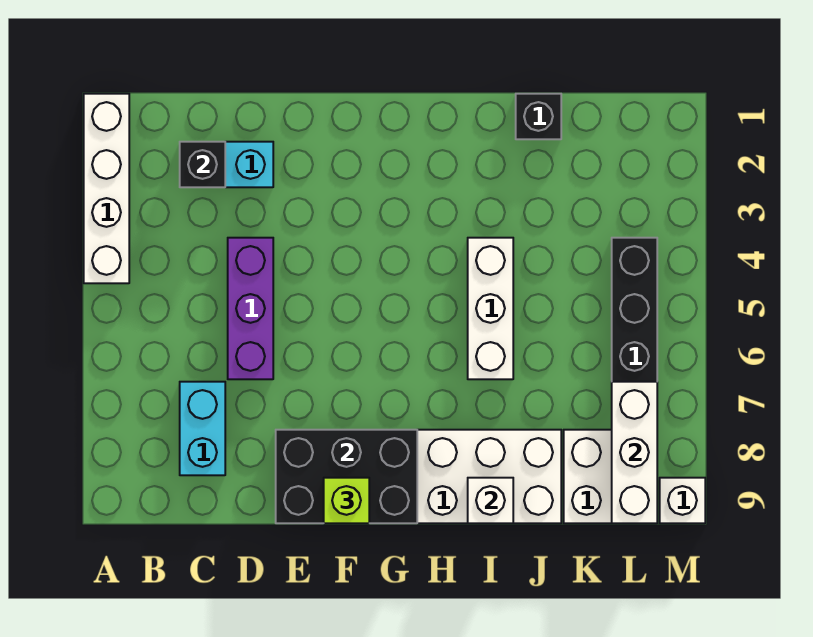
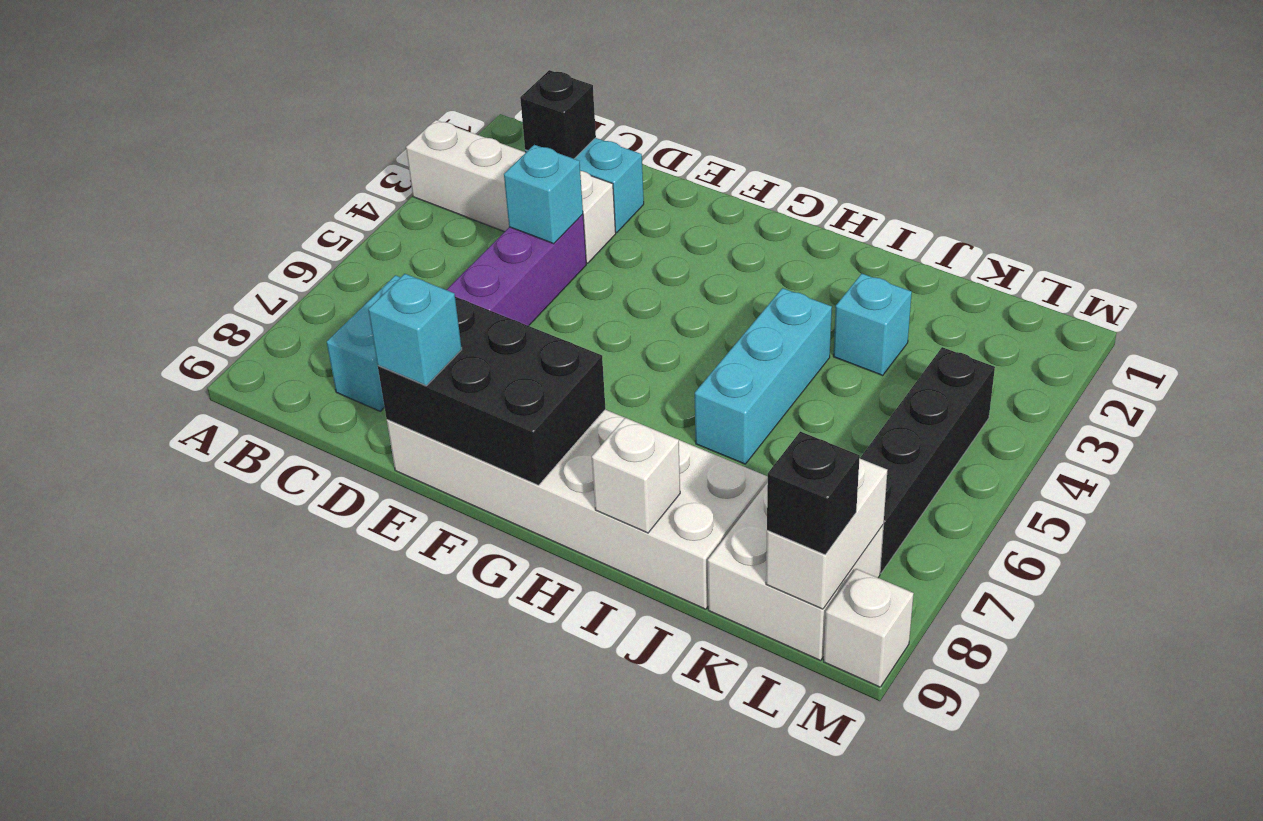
white brick A1:A4 level 1 -> white brick A3:D3 level 1
none -> cyan brick D4 level 2
none -> cyan brick E9 level 3
lime brick F9 level 3 -> none
white brick I4:I6 level 1 -> cyan brick I4:I6 level 1
black brick J1 level 1 -> black brick L9 level 3
none -> cyan brick J3 level 1
white brick L7:L9 level 2 -> white brick L8:L9 level 2

